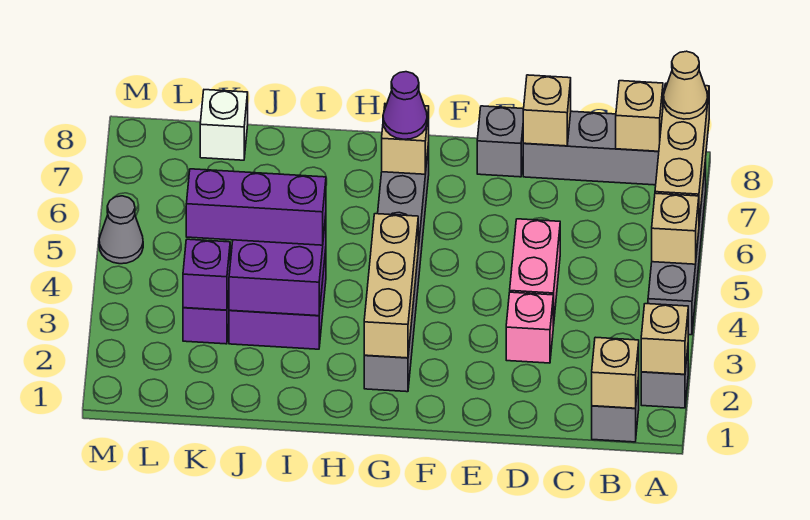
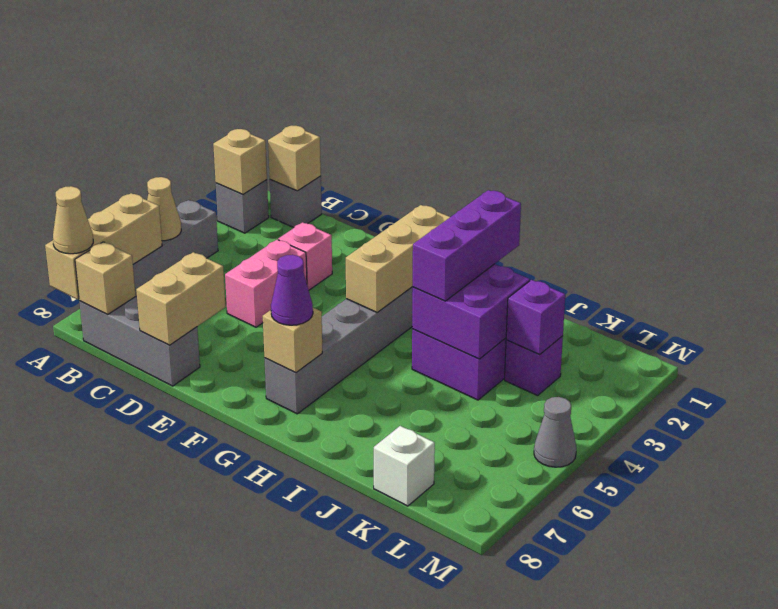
tan brick A5 level 2 -> tan cone A5 level 2
tan brick D8 level 2 -> tan brick D7:D8 level 2
grey brick E8 level 1 -> none
purple brick I4:K4 level 3 -> purple brick I2:I4 level 3

